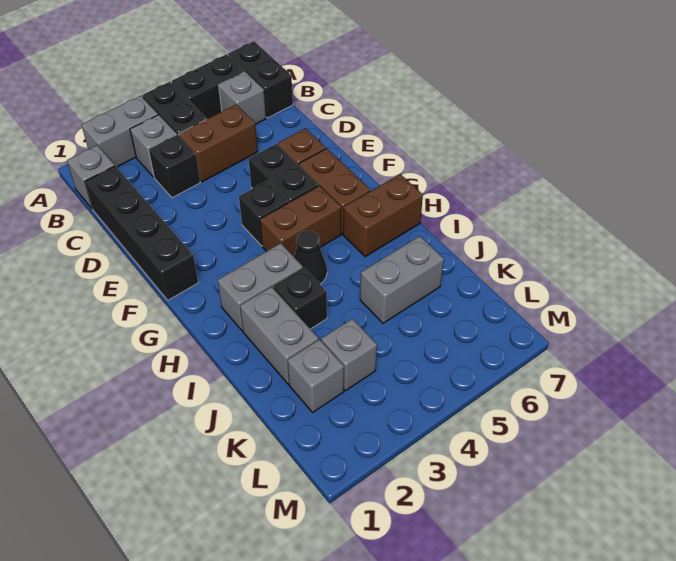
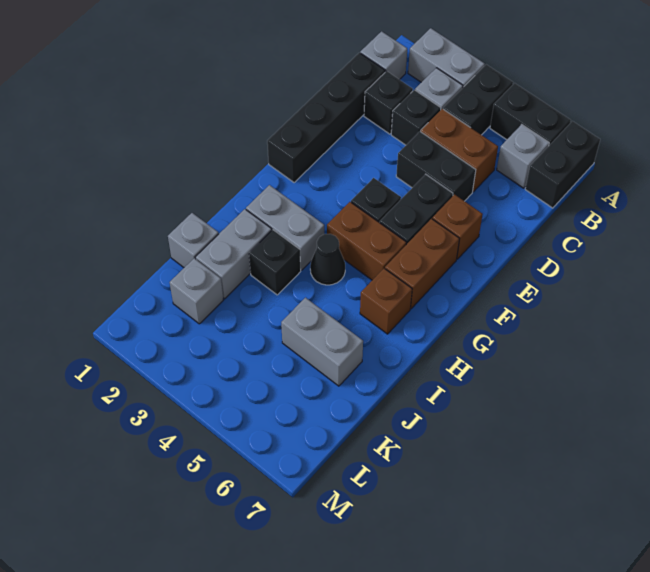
none -> black brick C2 level 1
none -> black brick D4:D5 level 1
brown brick H6:H7 level 1 -> brown brick H6 level 1
grey brick K3 level 1 -> grey brick J1 level 1

